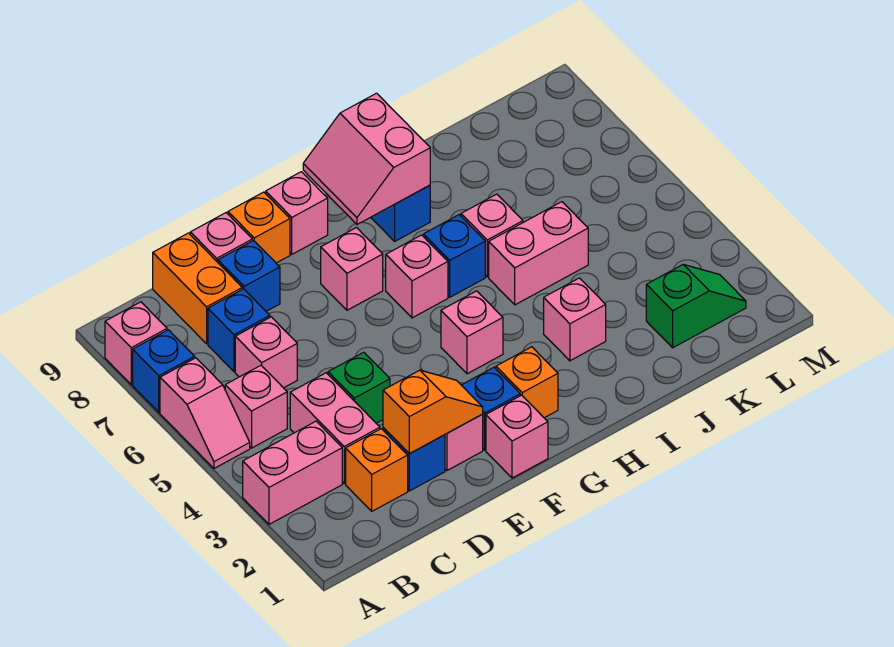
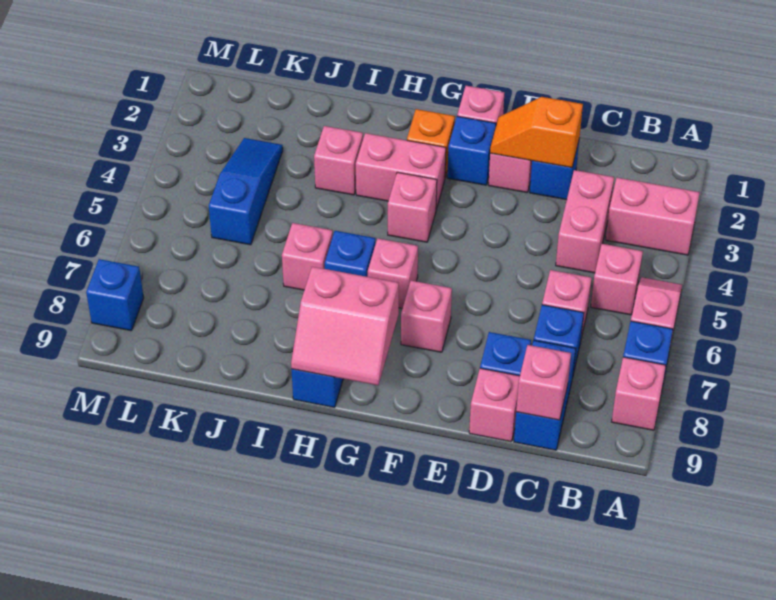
orange brick C2 level 1 -> none
orange brick C8:C9 level 1 -> blue brick C8:C9 level 1
green brick D4 level 1 -> none
orange brick E9 level 1 -> none
pink brick F9 level 1 -> pink brick C9 level 2
pink slope G8:H9 level 2 top H -> pink slope G8:H9 level 2 top 8
pink brick I5:J5 level 1 -> pink brick G3:H3 level 1
green slope K2:L2 level 1 top K -> none
none -> blue slope K3:K5 level 1 top 5
none -> blue brick M8 level 1

